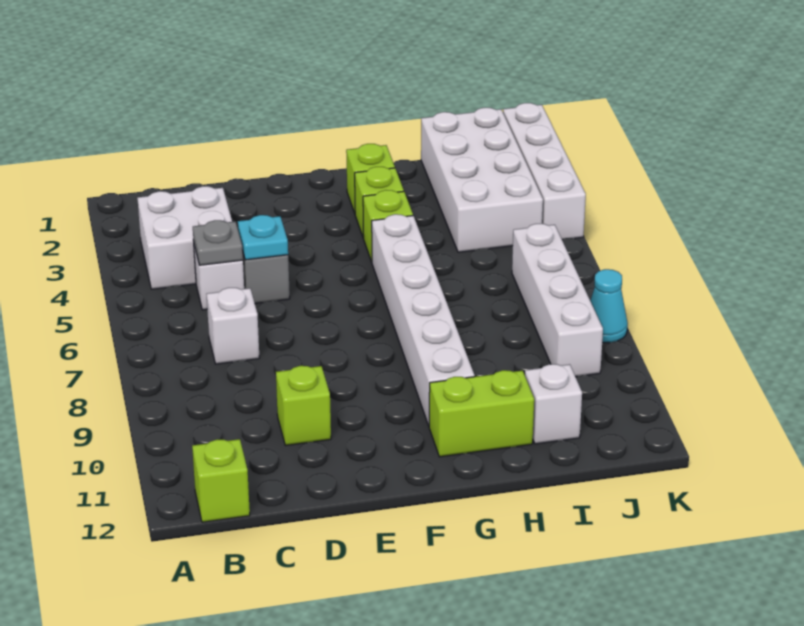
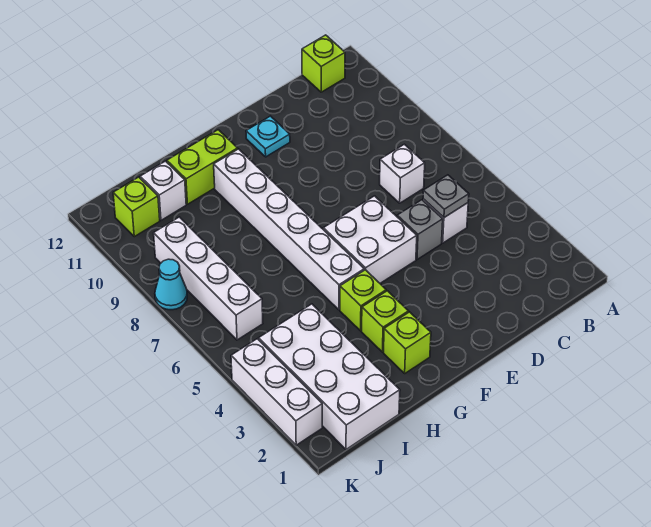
white brick B3:C4 level 1 -> white brick E5:F6 level 1
cyan plate D5 level 2 -> cyan plate E11 level 1
lime brick D10 level 1 -> lime brick J11 level 1
white brick K1:K4 level 1 -> white brick K2:K4 level 1

